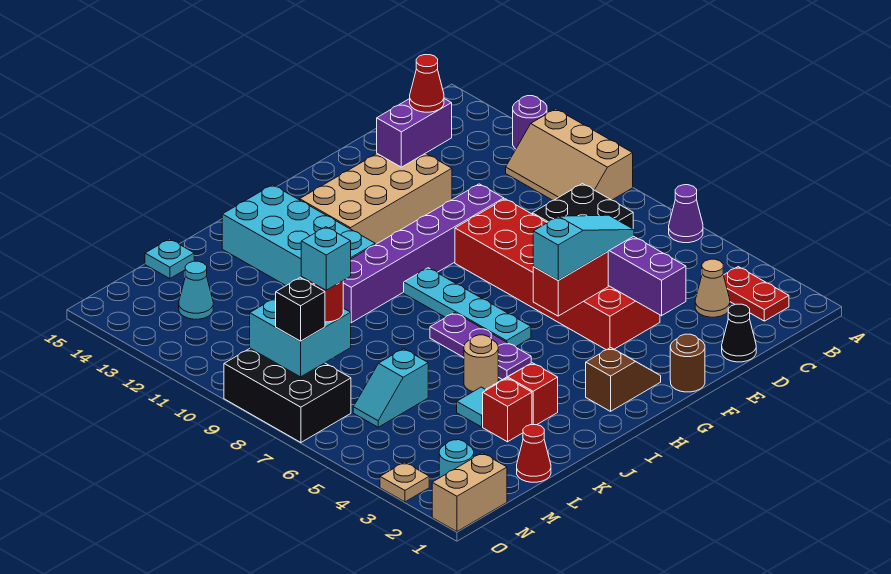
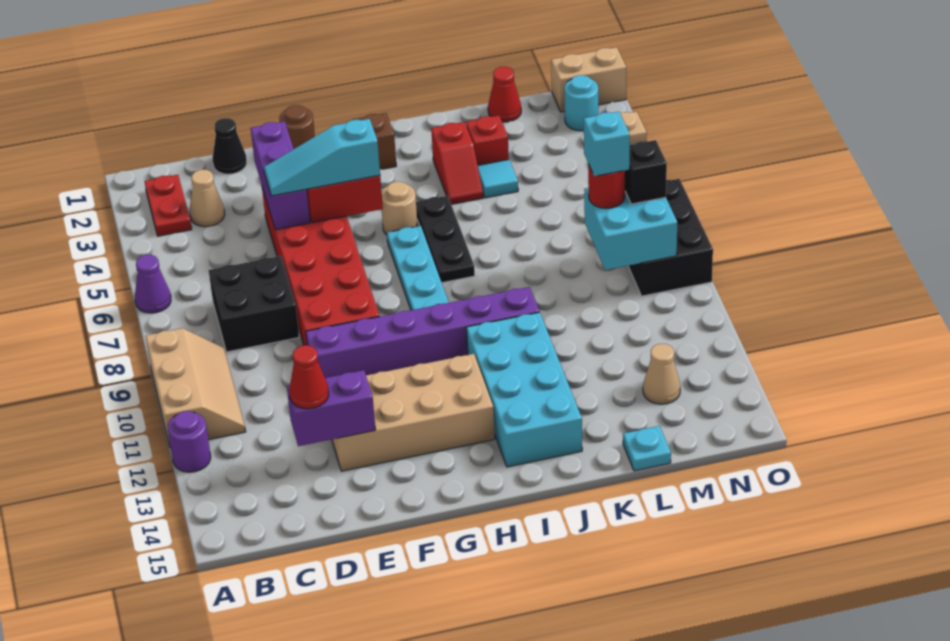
purple plate I5:I7 level 1 -> black plate I5:I7 level 1
tan round brick J5 level 1 -> tan round brick H5 level 1
cyan slope L6:M6 level 1 top L -> none
cyan cone M13 level 1 -> tan cone M13 level 1

